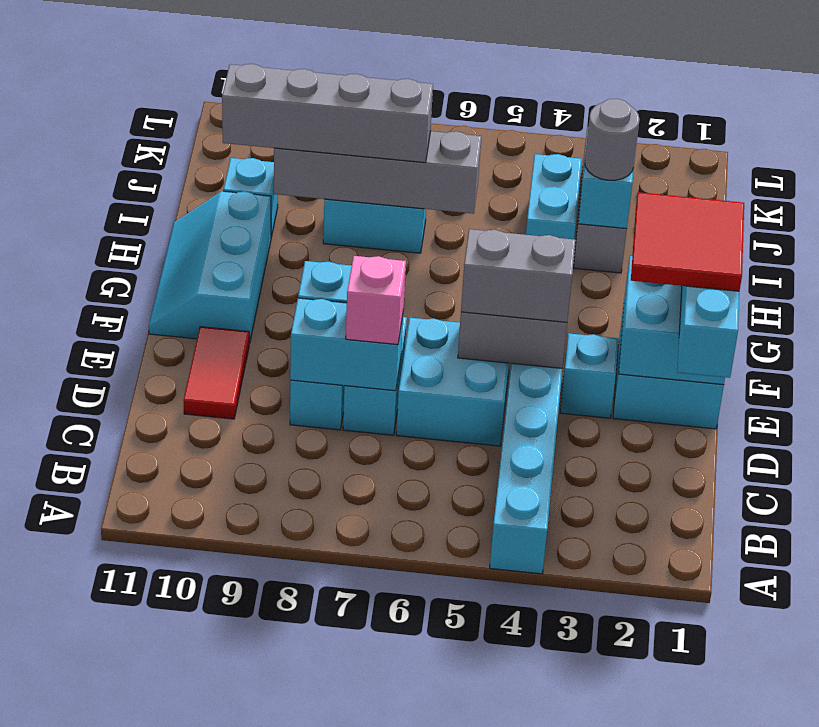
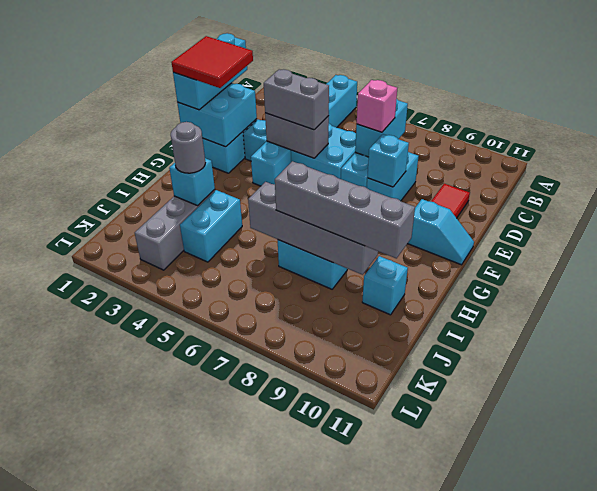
cyan brick D7:D8 level 2 -> cyan brick C7:D7 level 2
cyan slope F10:H11 level 1 top 10 -> cyan slope F10:F11 level 1 top 10

